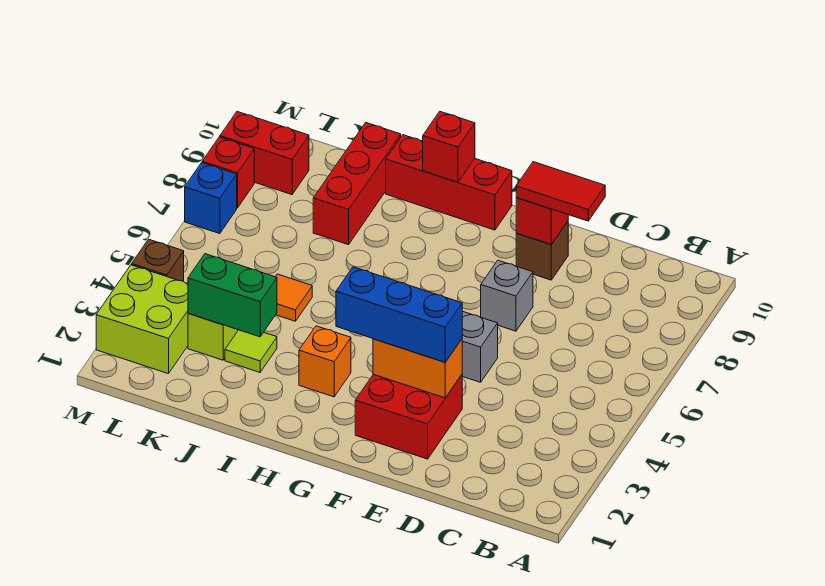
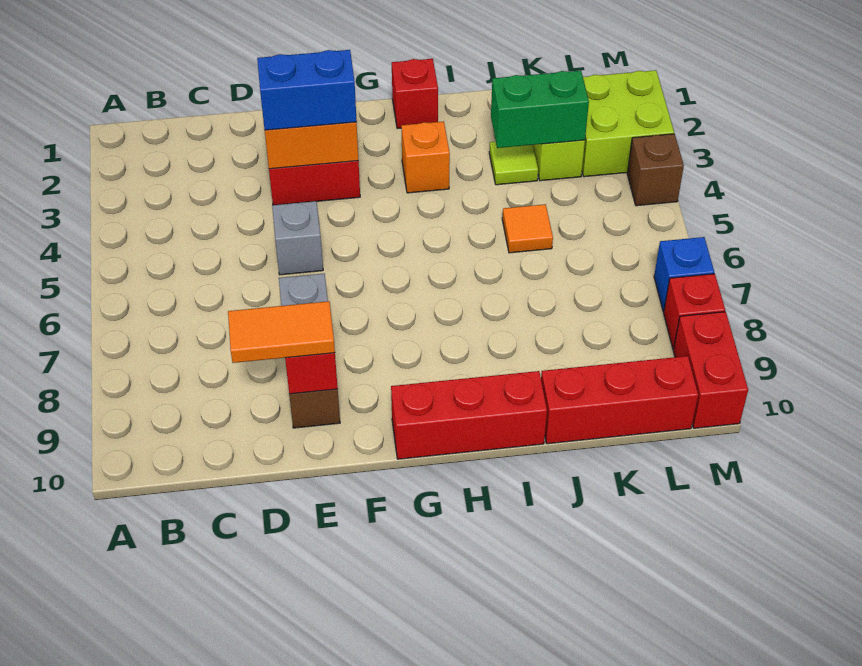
red tile D9:E9 level 3 -> orange tile D9:E9 level 3
blue brick E3:G3 level 3 -> blue brick E3:F3 level 3
red brick H10 level 2 -> red brick H1 level 1
red brick J8:J10 level 1 -> red brick J10:L10 level 1
red brick L9:M9 level 1 -> red brick M9:M10 level 1

